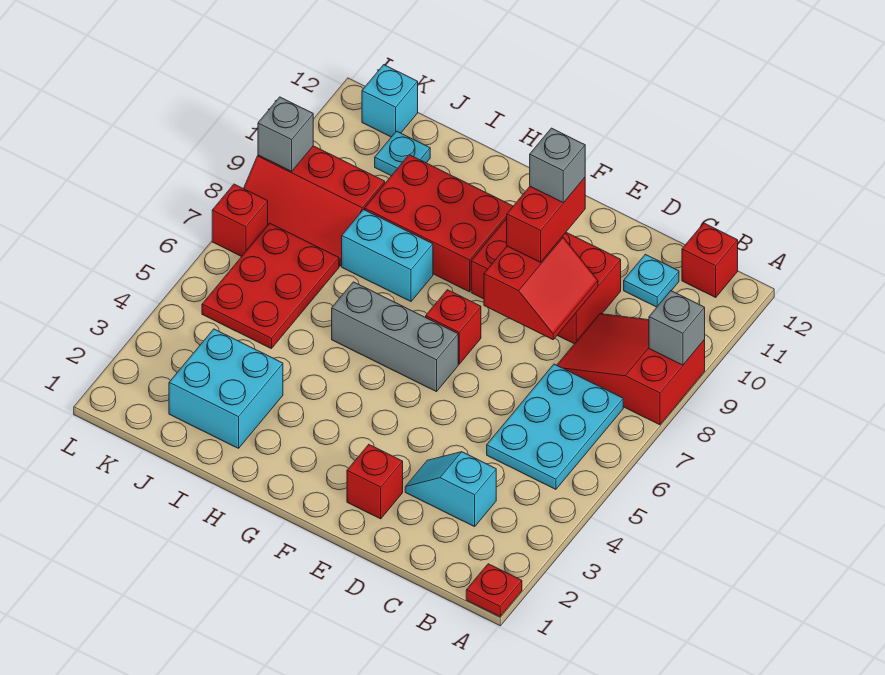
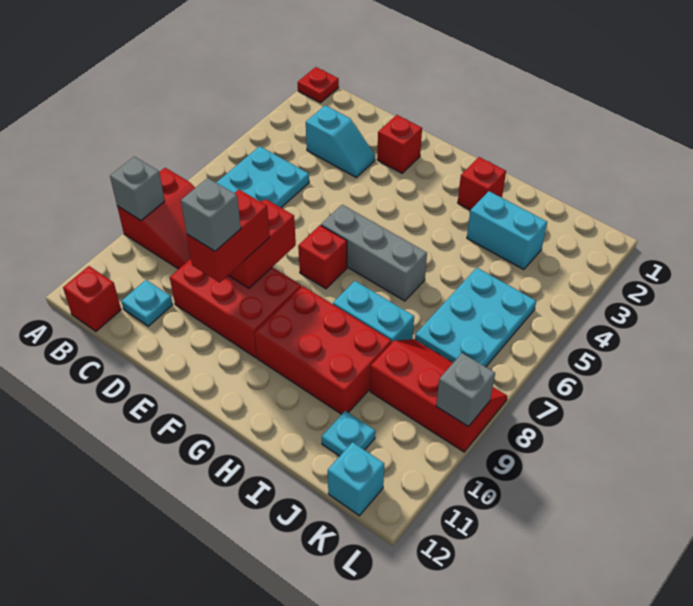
cyan brick I2:J3 level 1 -> cyan brick I3:J3 level 1
red plate J5:K7 level 1 -> cyan plate J5:K7 level 1
red brick L7 level 1 -> red brick H2 level 1

